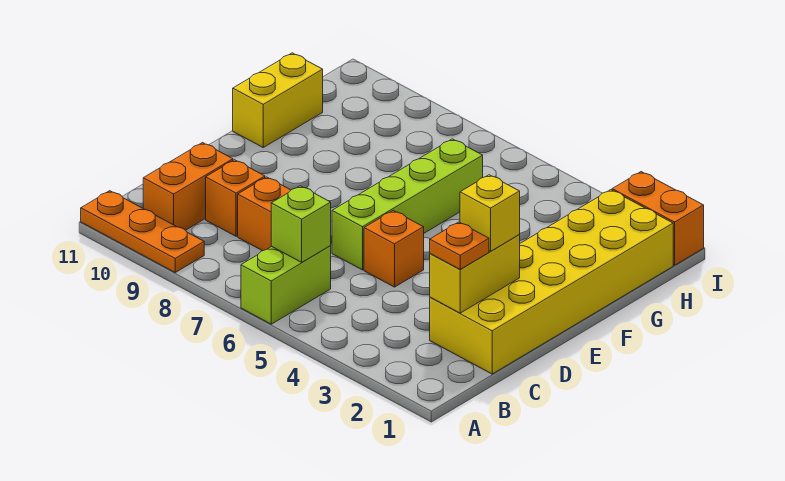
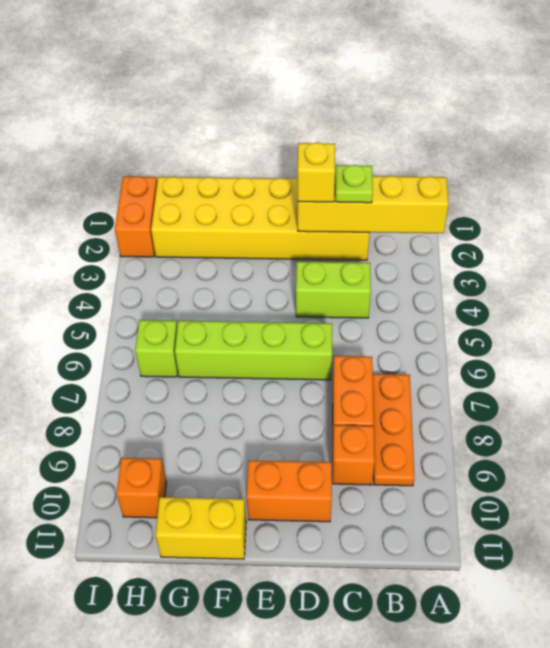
lime brick A6:B6 level 1 -> lime brick C4:D4 level 1
orange plate A9:A11 level 1 -> orange plate B7:B9 level 1
lime brick B6 level 2 -> lime brick H6 level 1
orange brick B10:C10 level 1 -> orange brick D10:E10 level 1
yellow brick C2:D2 level 2 -> yellow brick A2:D2 level 2
orange plate C2 level 3 -> lime plate C2 level 3
orange brick D5 level 1 -> orange brick H10 level 1

